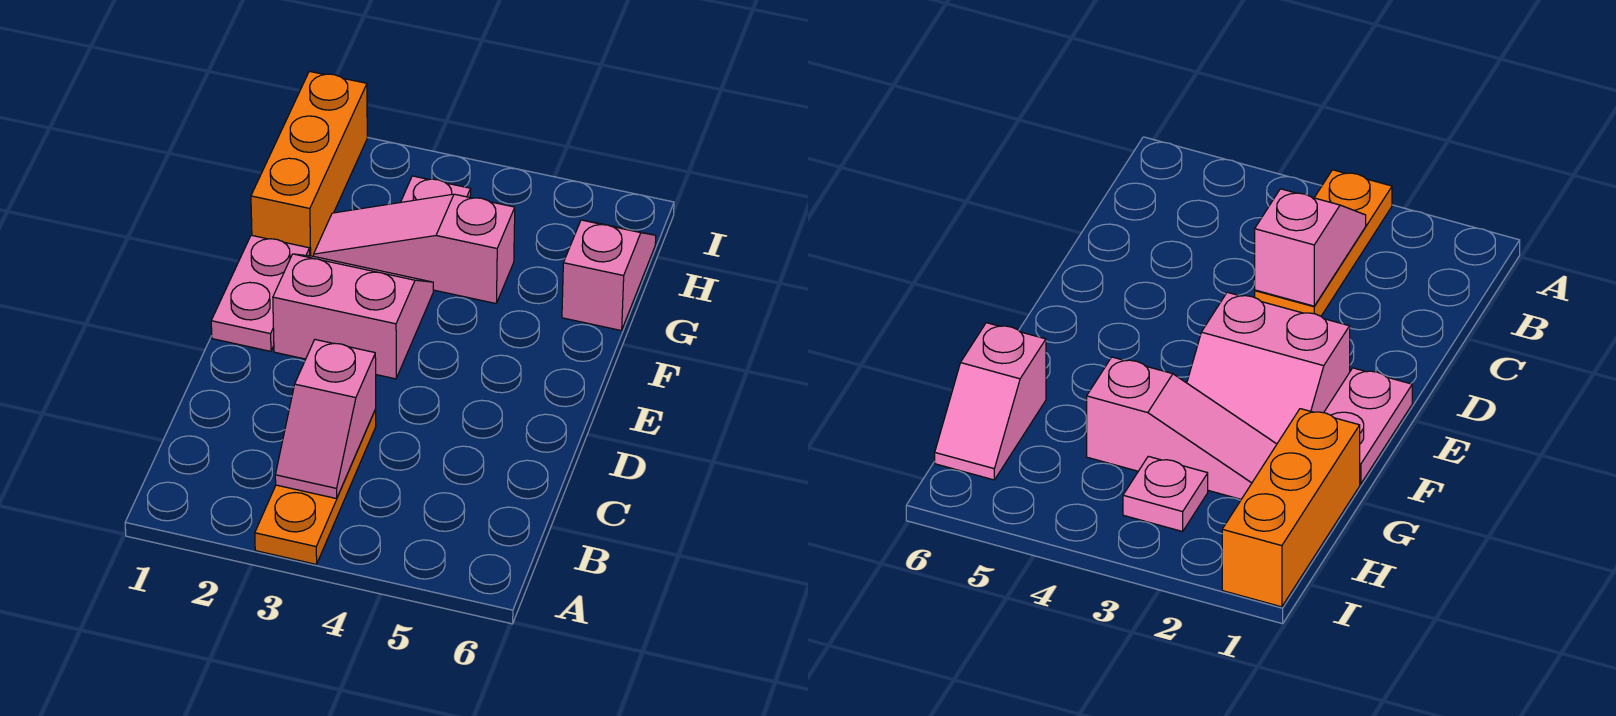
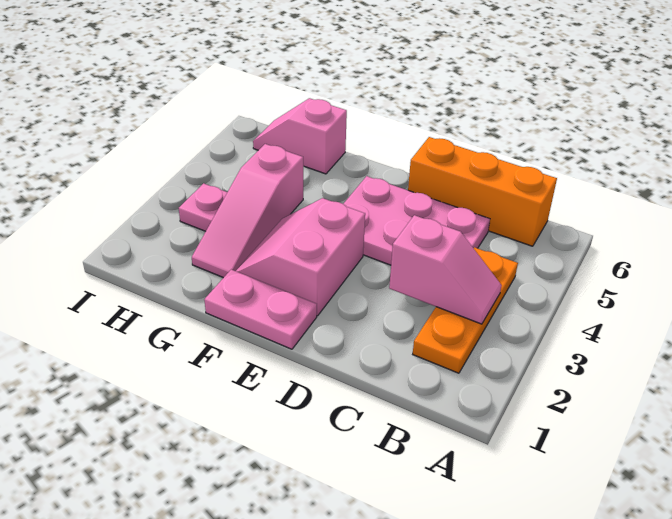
orange plate A3:C3 level 1 -> orange plate B2:B4 level 1
none -> pink plate C4:E5 level 1
orange brick G1:I1 level 1 -> orange brick B6:D6 level 1

